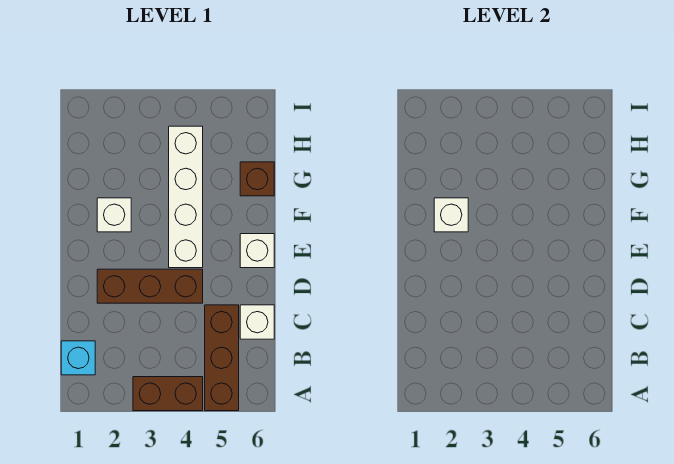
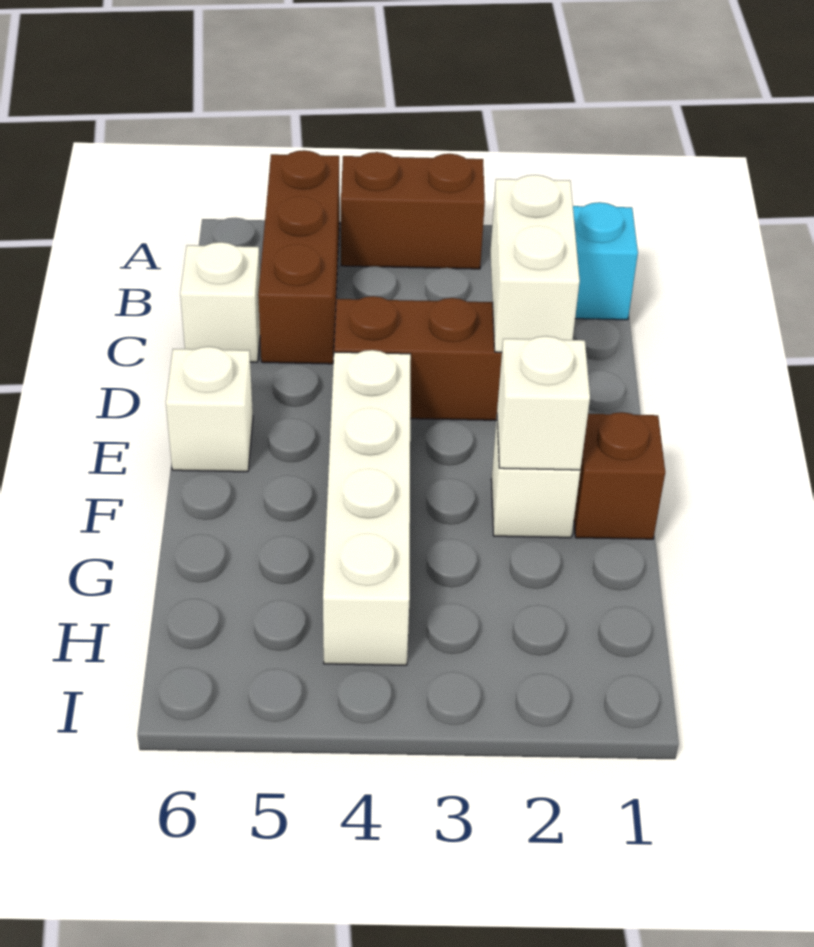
none -> white brick C2:D2 level 2
brown brick G6 level 1 -> brown brick F1 level 1

